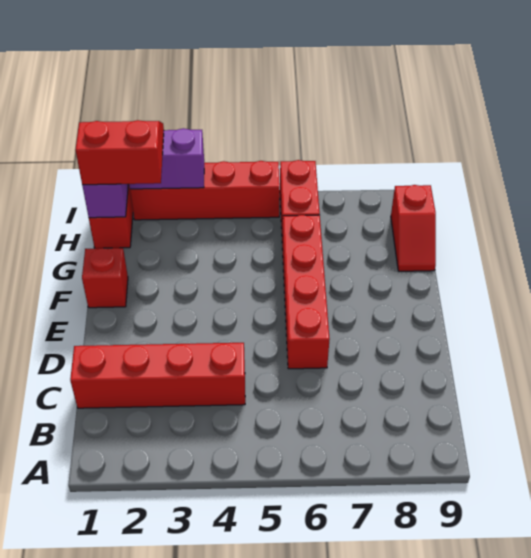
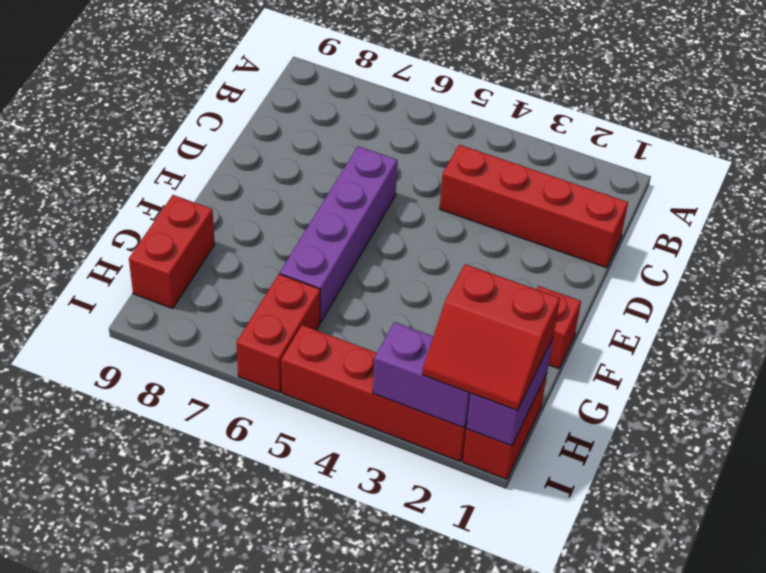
red brick D6:G6 level 1 -> purple brick D6:G6 level 1
red slope G9:H9 level 1 top H -> red brick G9:H9 level 1

